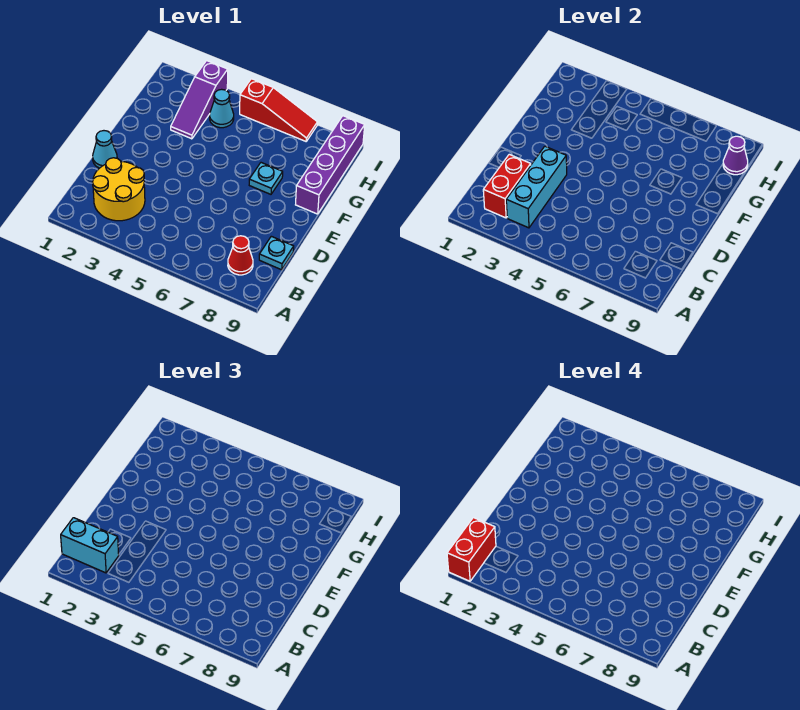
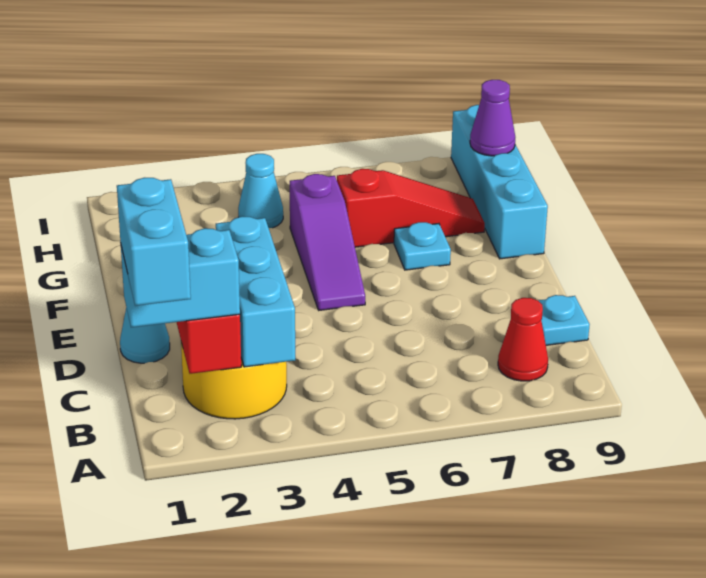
red brick A1:B1 level 4 -> cyan brick A1:B1 level 4
purple brick F9:I9 level 1 -> cyan brick F9:I9 level 1
purple slope G3:I3 level 1 top I -> purple slope E5:G5 level 1 top G
red slope I5:I7 level 1 top 5 -> red slope G6:G8 level 1 top 6

